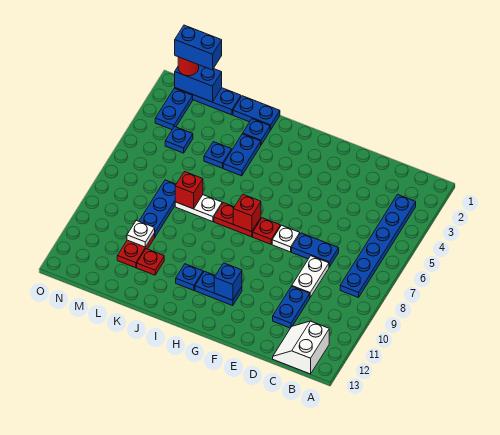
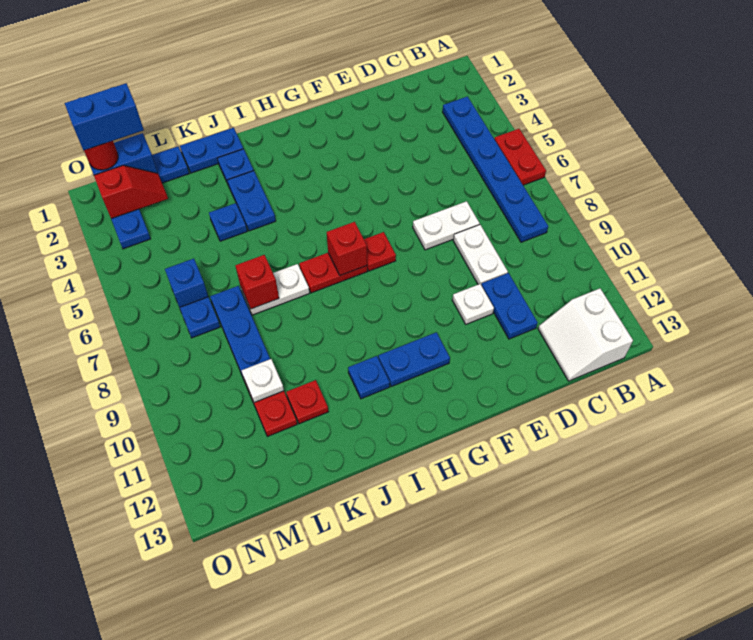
none -> red plate A5:A6 level 1
blue plate D7:E7 level 1 -> white plate D7:E7 level 1
white plate F7 level 1 -> white plate E10 level 1
blue brick G11 level 2 -> blue brick M6 level 1
none -> red slope M2:N2 level 2 top N
blue plate M4 level 1 -> blue plate M7 level 1

